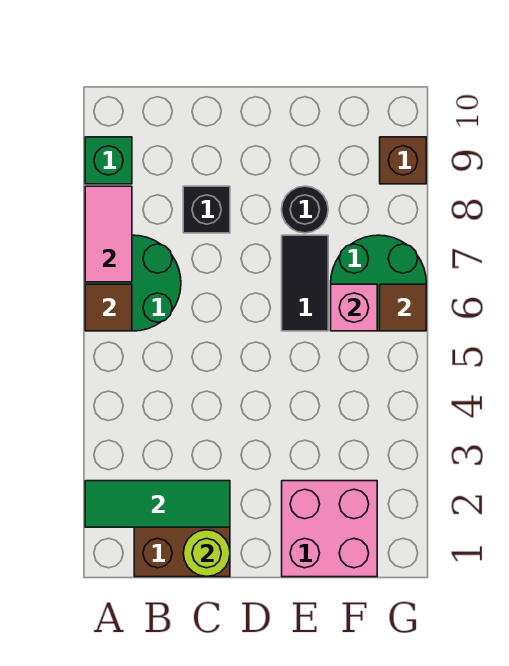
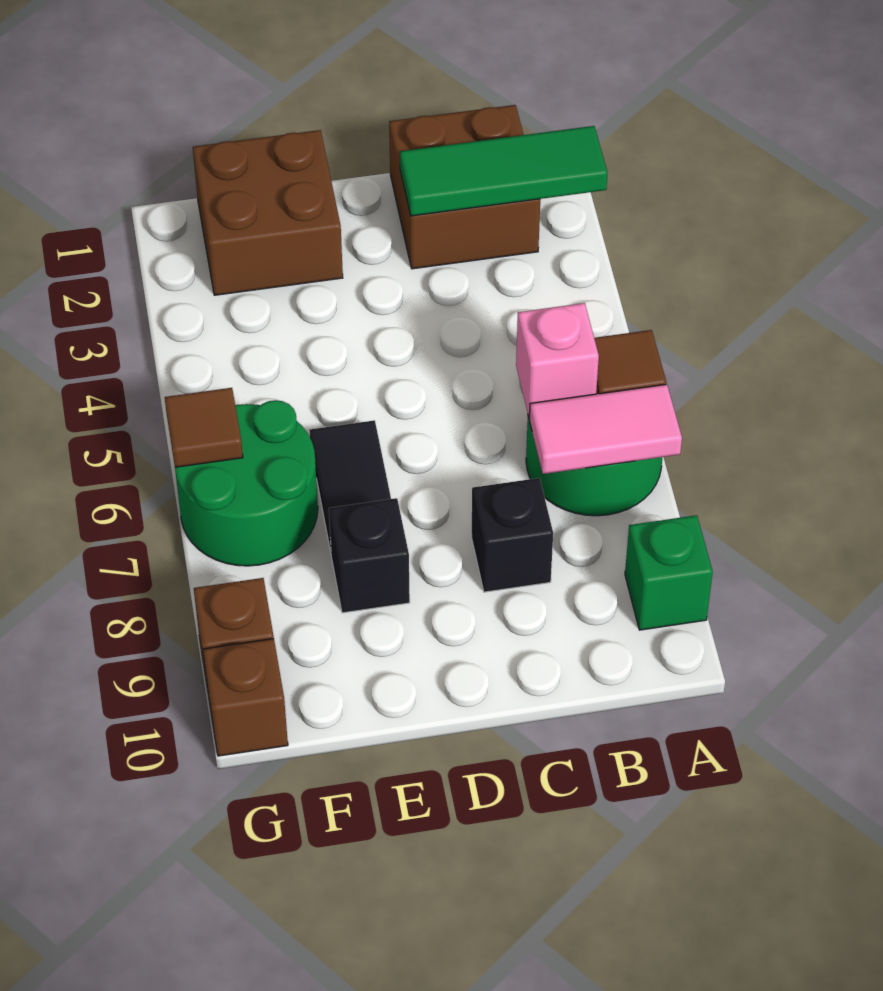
pink tile A7:A8 level 2 -> pink tile A7:B7 level 2
lime round brick C1 level 2 -> none
pink brick E1:F2 level 1 -> brown brick E1:F2 level 1
black round brick E8 level 1 -> black brick E8 level 1
pink brick F6 level 2 -> pink brick B6 level 2
none -> brown brick G10 level 1

